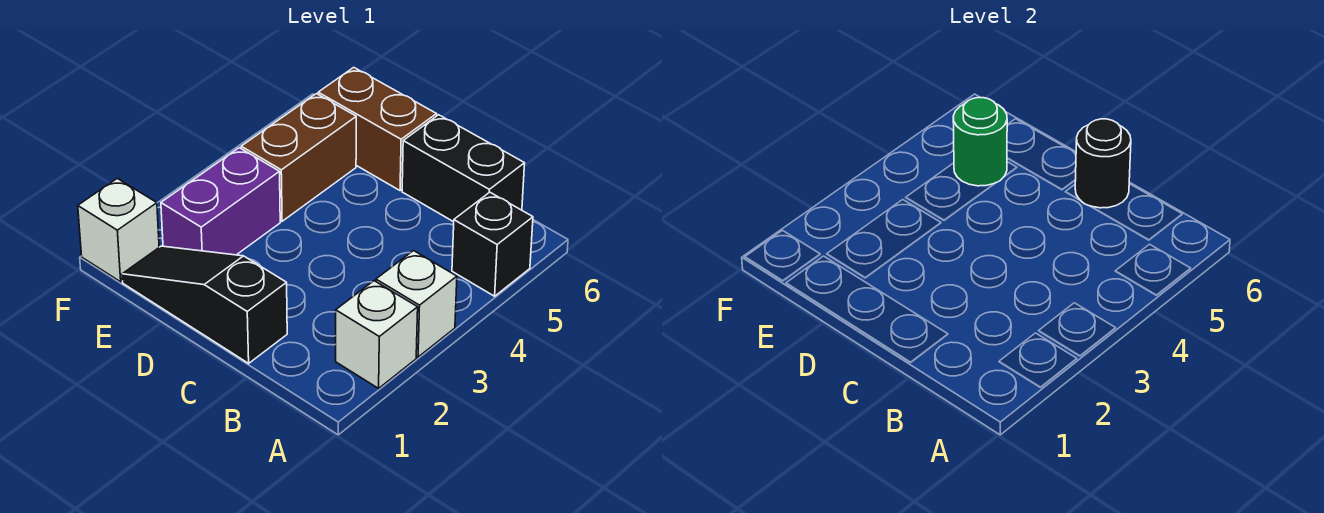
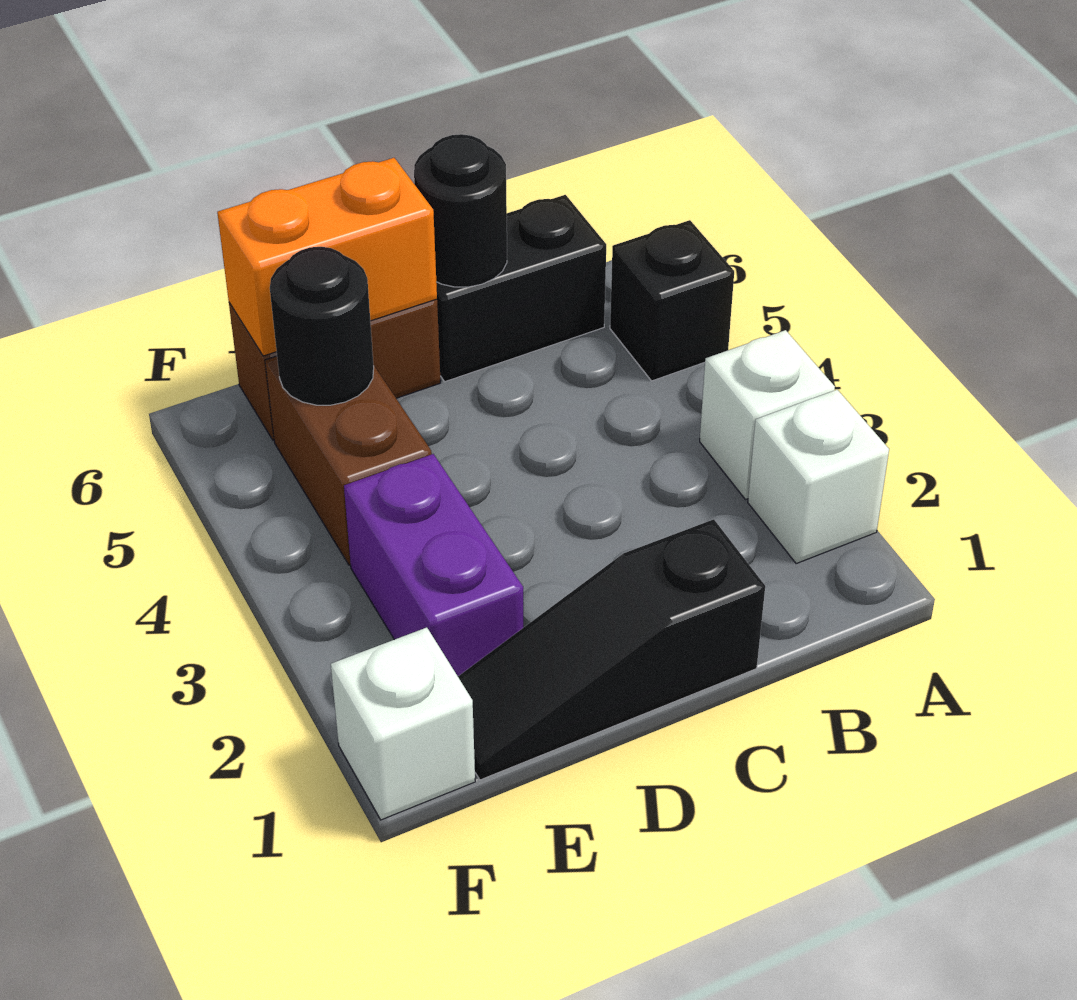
none -> orange brick D6:E6 level 2
green round brick E5 level 2 -> black round brick E5 level 2

